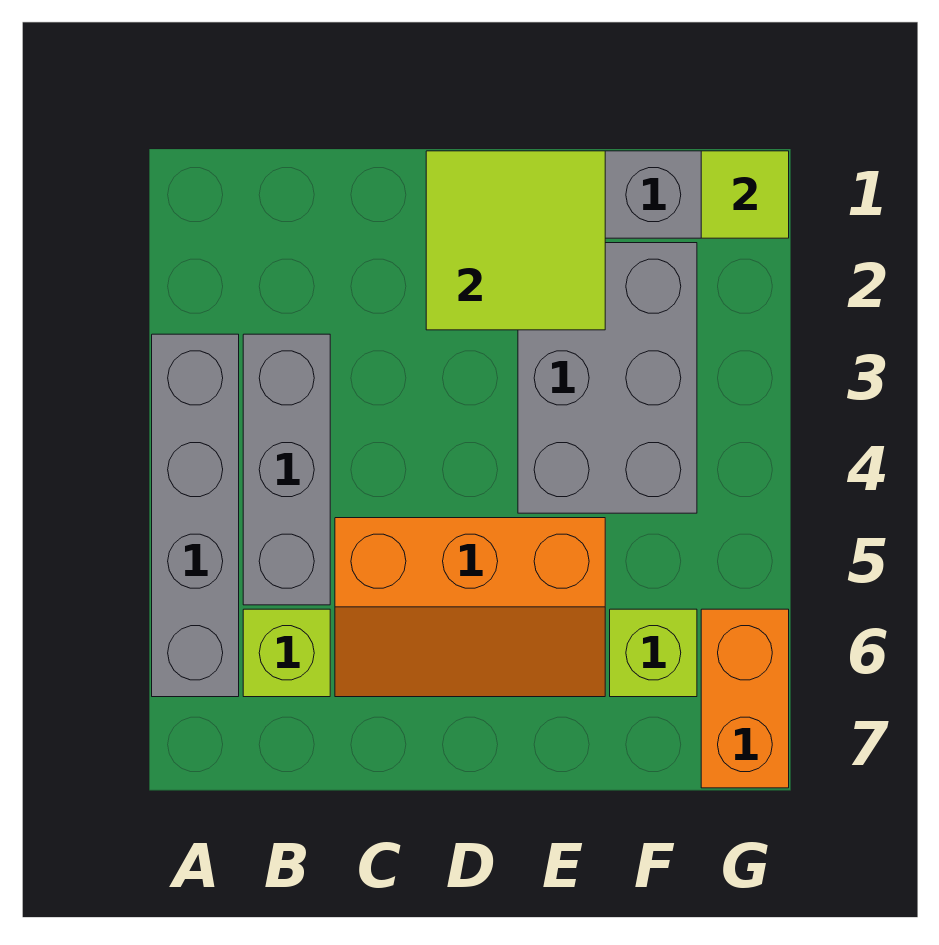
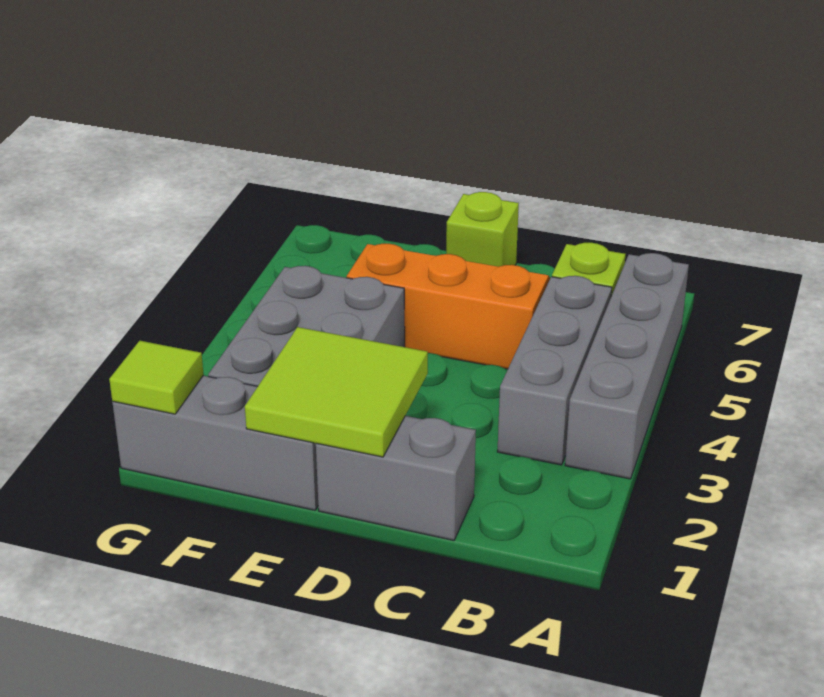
none -> grey brick C1:D1 level 1
lime brick F6 level 1 -> lime brick D7 level 1
orange brick G6:G7 level 1 -> none

